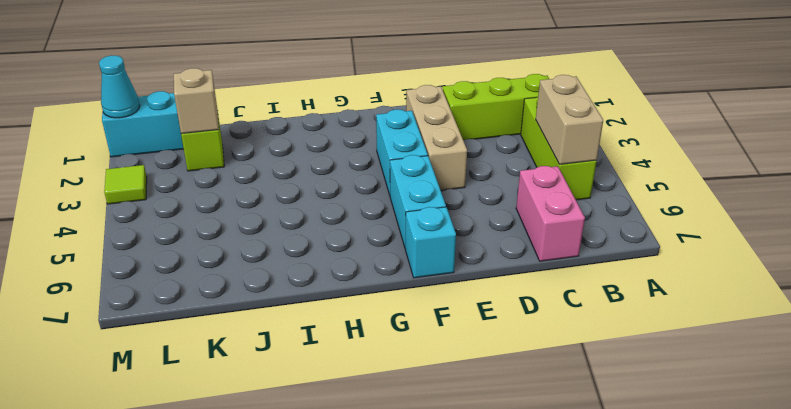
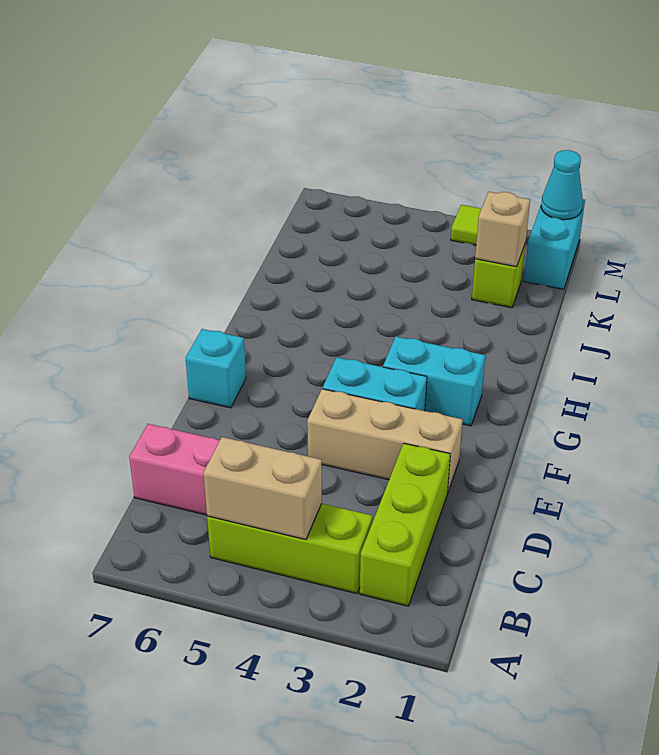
cyan brick F5:F6 level 1 -> cyan brick G2:G3 level 1

